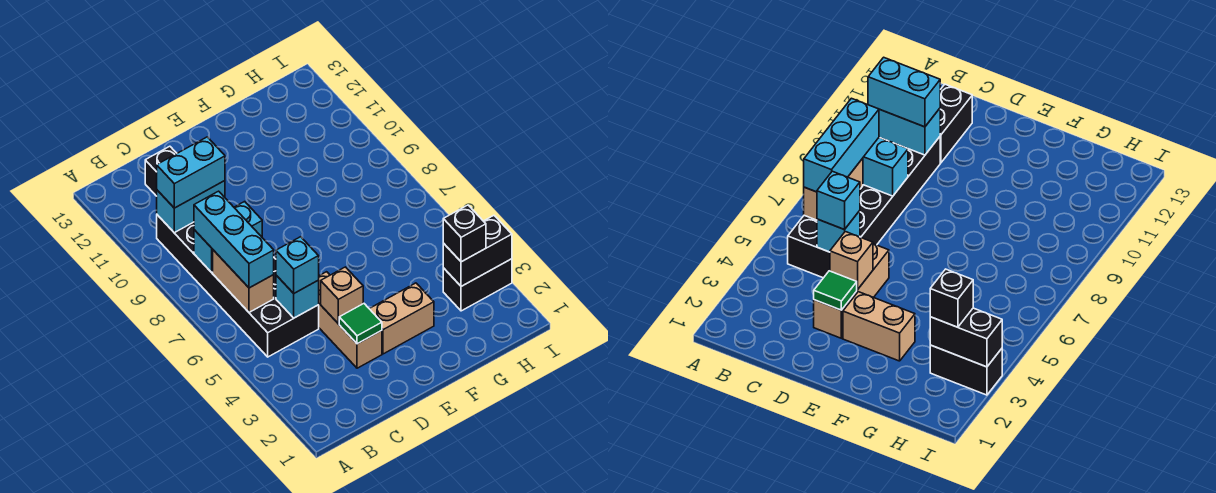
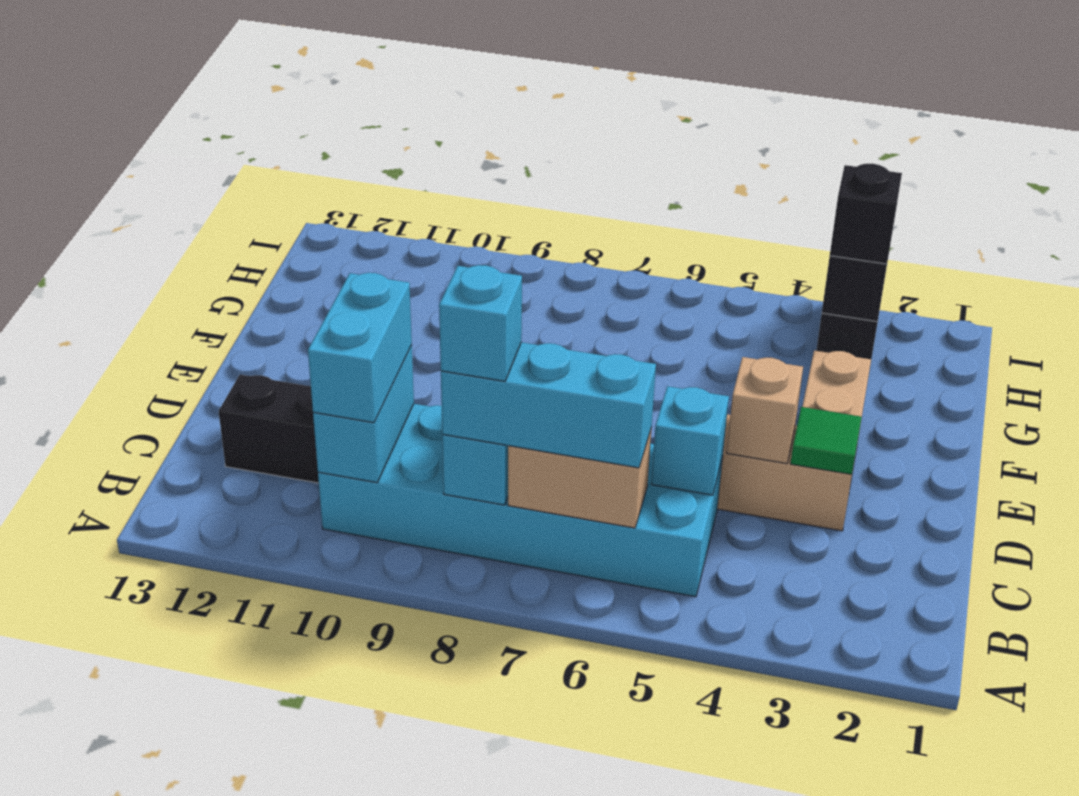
black brick B5:C10 level 1 -> cyan brick B5:C10 level 1
cyan brick C5 level 3 -> cyan brick B8 level 4

